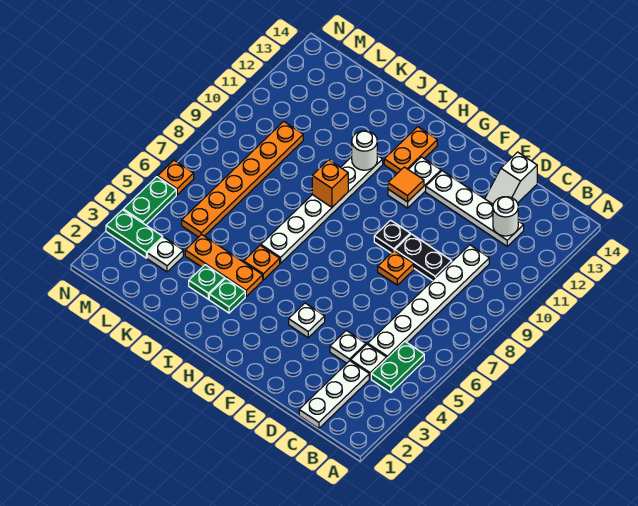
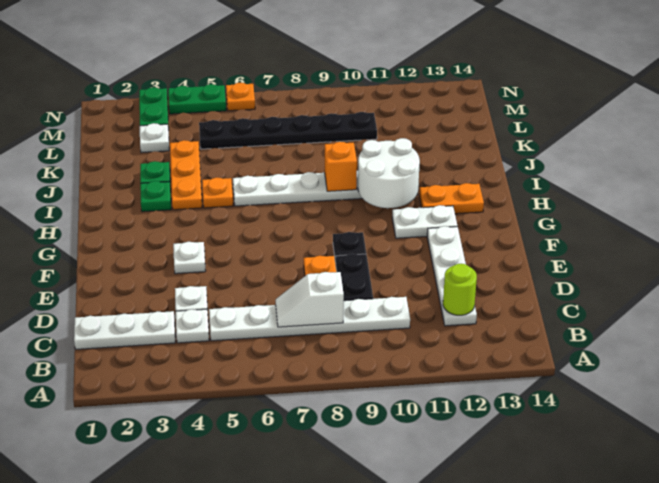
green plate B4:B5 level 1 -> none
white round brick C12 level 2 -> lime round brick C12 level 2
white slope D13:D14 level 1 top 14 -> white slope C7:C8 level 2 top 8
orange tile G11 level 2 -> none
white round brick I11 level 2 -> white round brick H10:I11 level 2
orange plate L5:L10 level 1 -> black plate L5:L10 level 1

